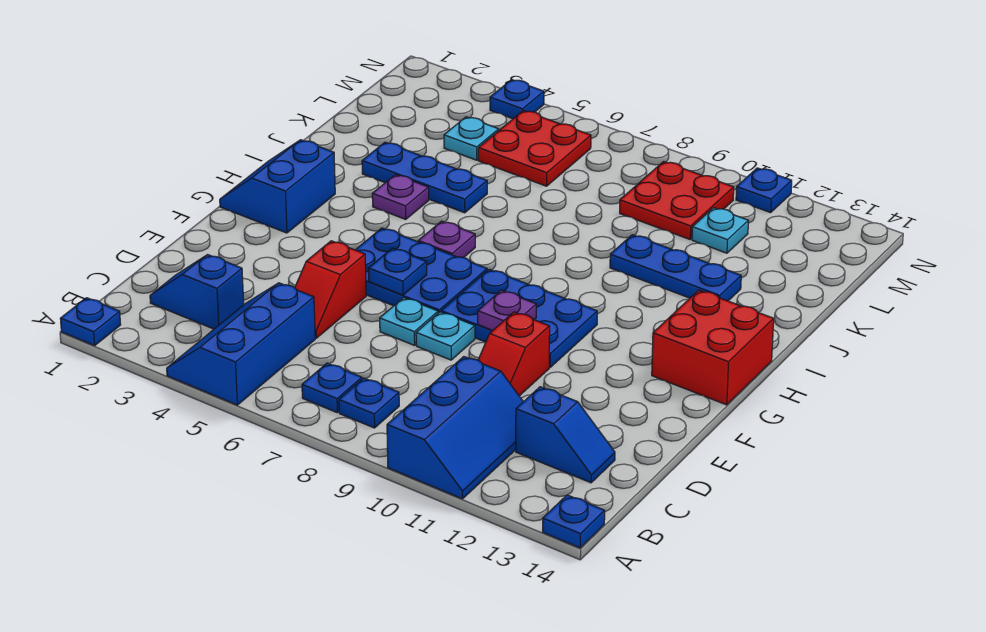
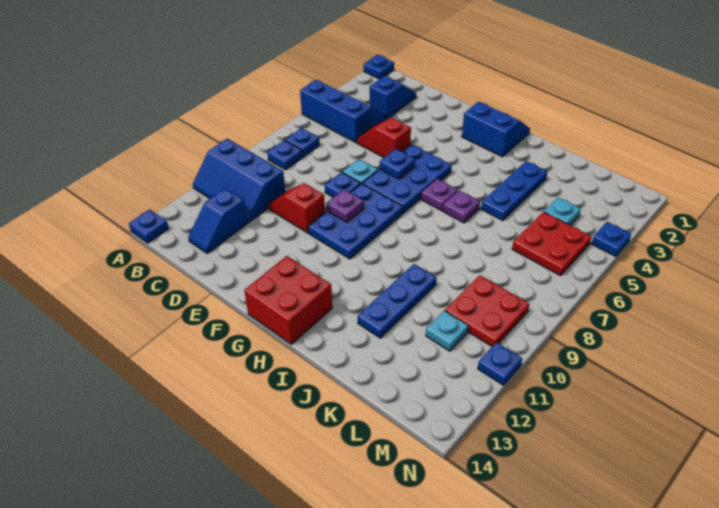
cyan plate E8 level 1 -> blue plate E8 level 1
purple plate I4 level 1 -> purple plate I6 level 1

